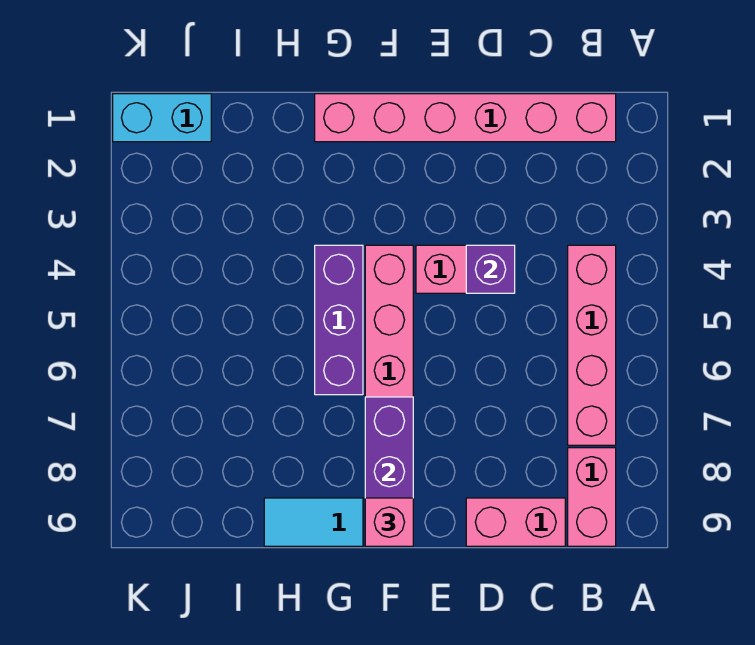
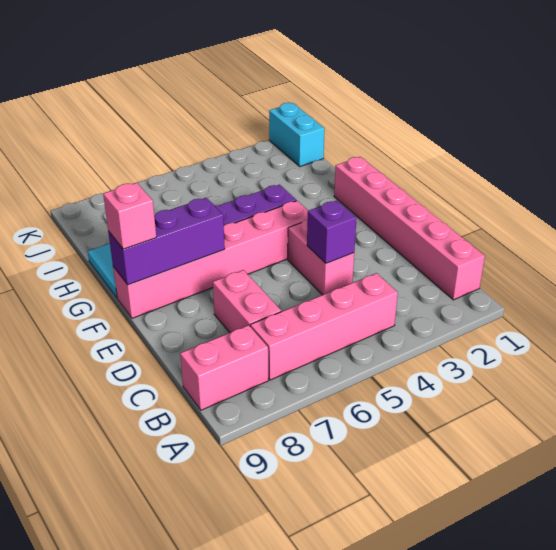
pink brick C9:D9 level 1 -> pink brick C7:D7 level 1

